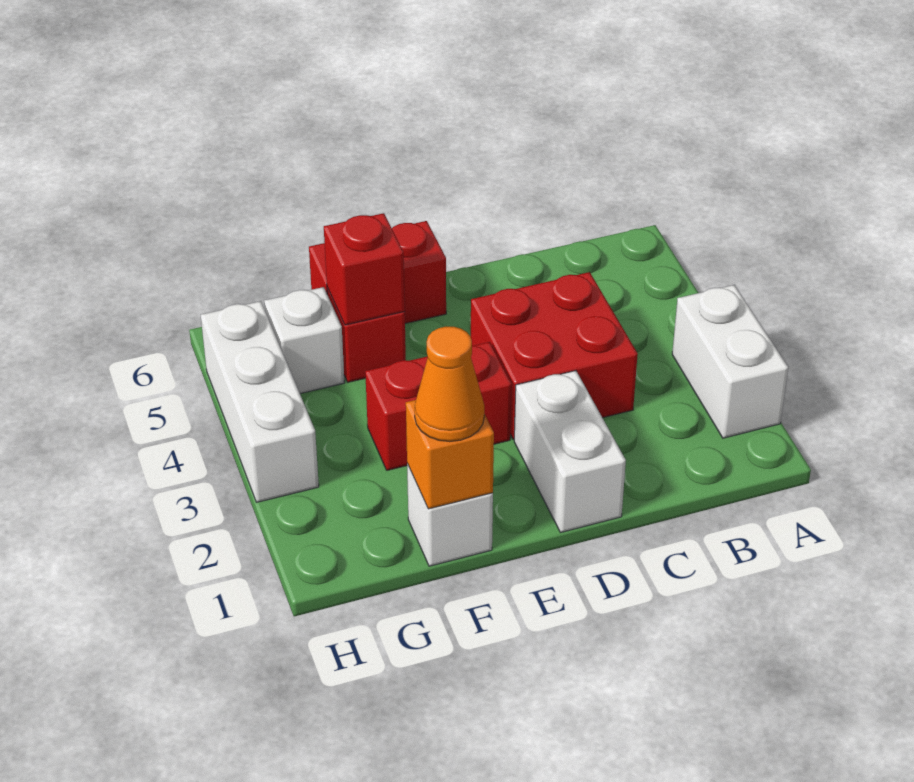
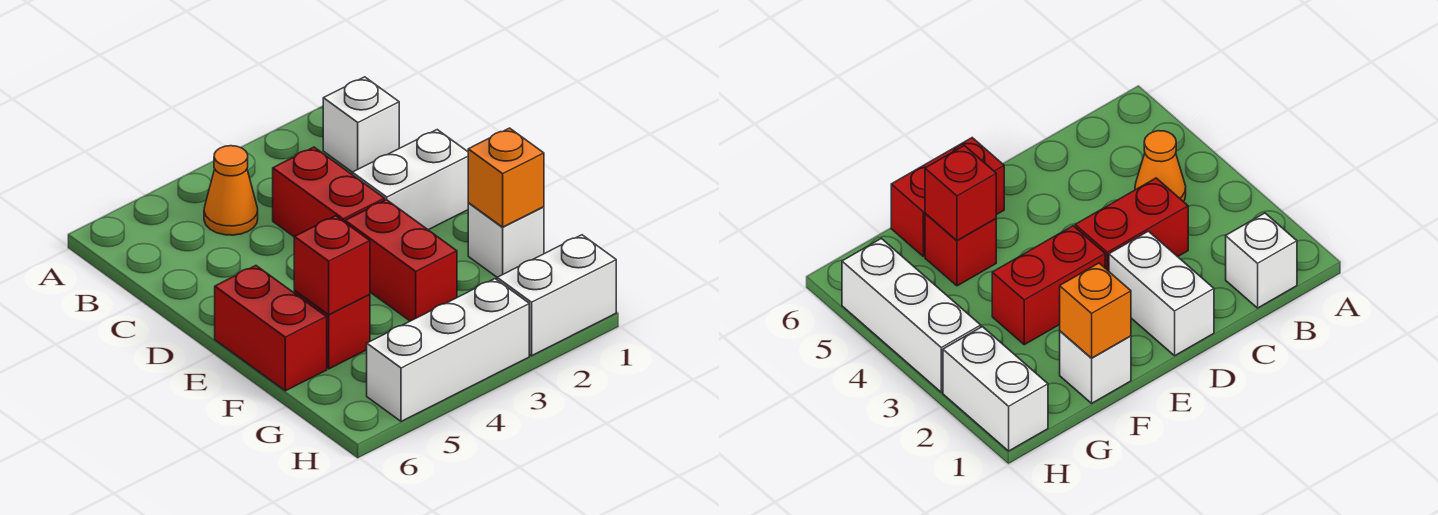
white brick A2:A3 level 1 -> white brick H1:H2 level 1
red brick C3:D4 level 1 -> red brick C3:D3 level 1
orange cone F1 level 3 -> orange cone B4 level 1
white brick G5 level 1 -> white brick B1 level 1

